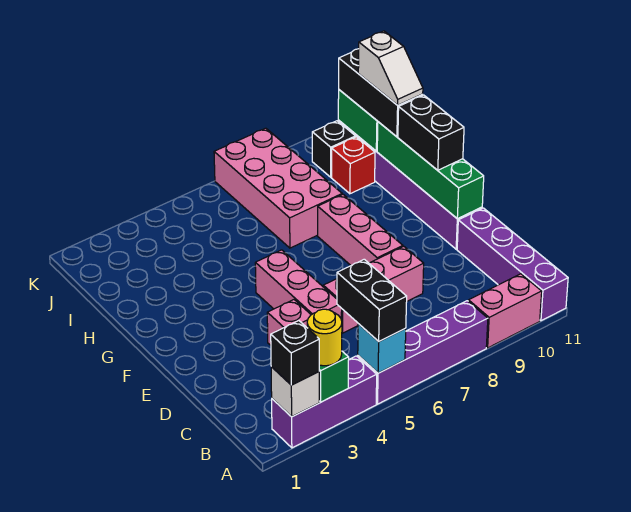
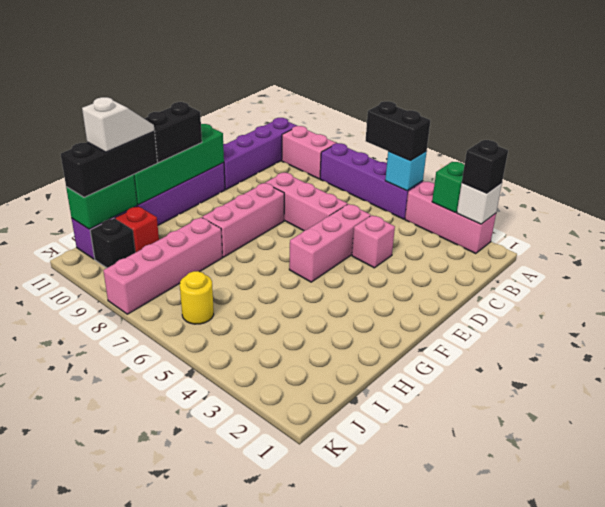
purple brick A2:A4 level 1 -> pink brick A2:A4 level 1
yellow round brick A3 level 3 -> yellow round brick J6 level 1
black brick A5:B5 level 3 -> black brick A5:A6 level 3
pink brick H7:K8 level 1 -> pink brick H8:K8 level 1

